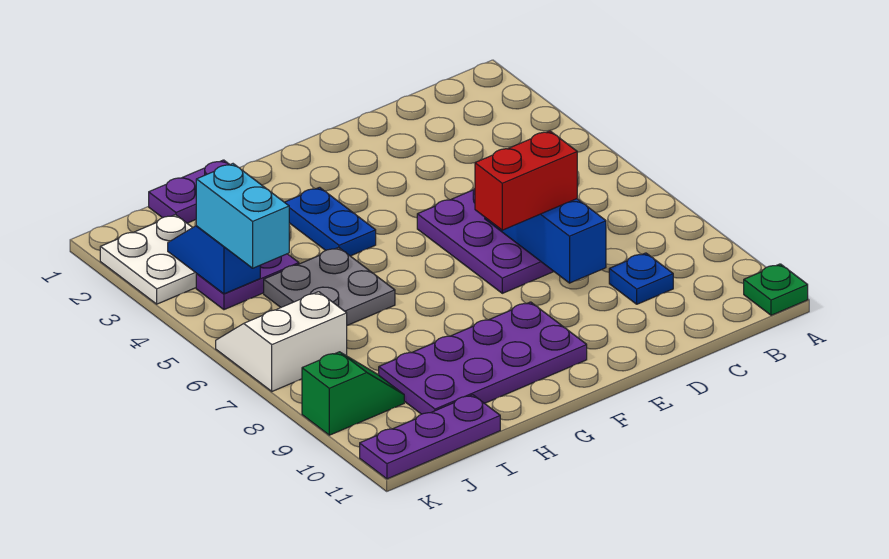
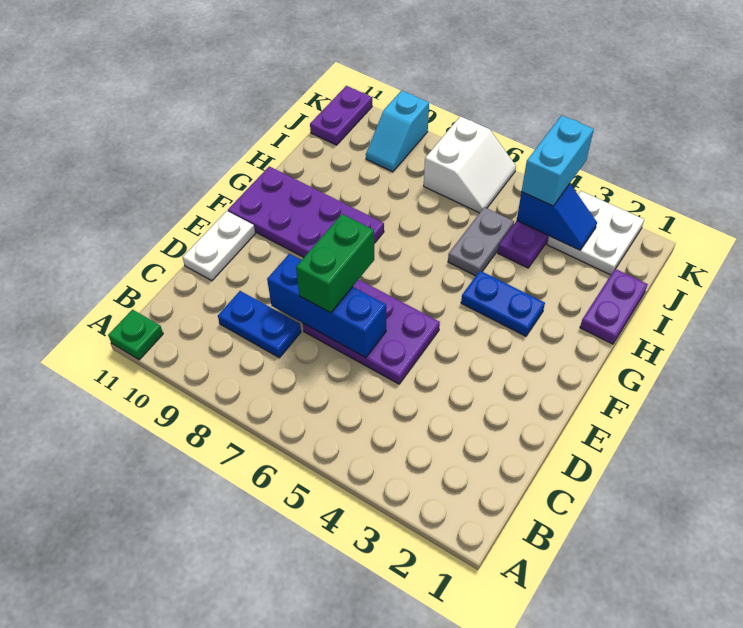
blue plate C9 level 1 -> blue plate C8:C9 level 1
red brick D7:E7 level 3 -> green brick D7:E7 level 3
none -> white plate D11:E11 level 1
purple plate F9:I10 level 1 -> purple plate F8:G11 level 1
grey plate H5:I6 level 1 -> grey plate H5:I5 level 1
purple plate I11:K11 level 1 -> purple plate J11:K11 level 1
cyan brick J4:J5 level 3 -> cyan brick J4:K4 level 3
green slope J9:K9 level 1 top K -> cyan slope J9:K9 level 1 top K

